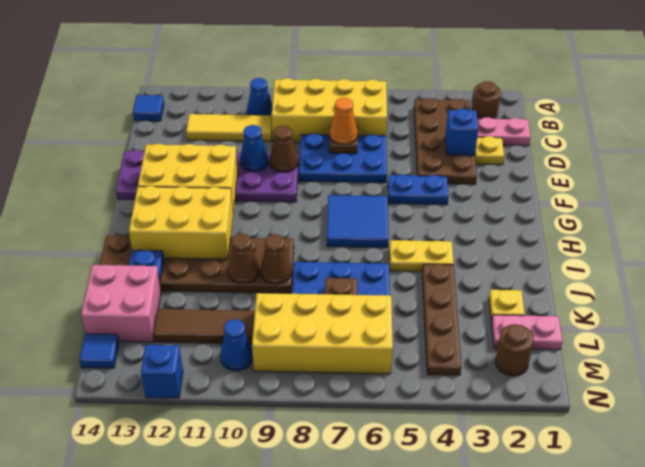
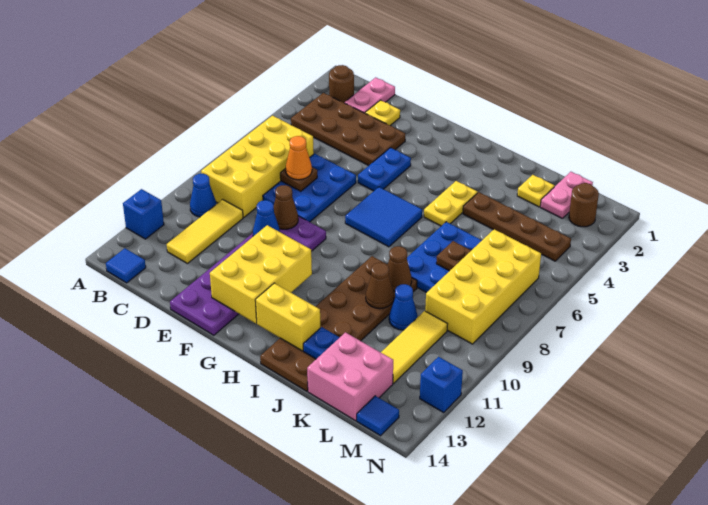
blue brick D3 level 2 -> blue brick A12 level 1
yellow brick H11:I13 level 2 -> yellow brick H13:I13 level 2
brown tile L10:L12 level 1 -> yellow tile L10:L12 level 1
blue cone M10 level 1 -> blue cone K10 level 1

